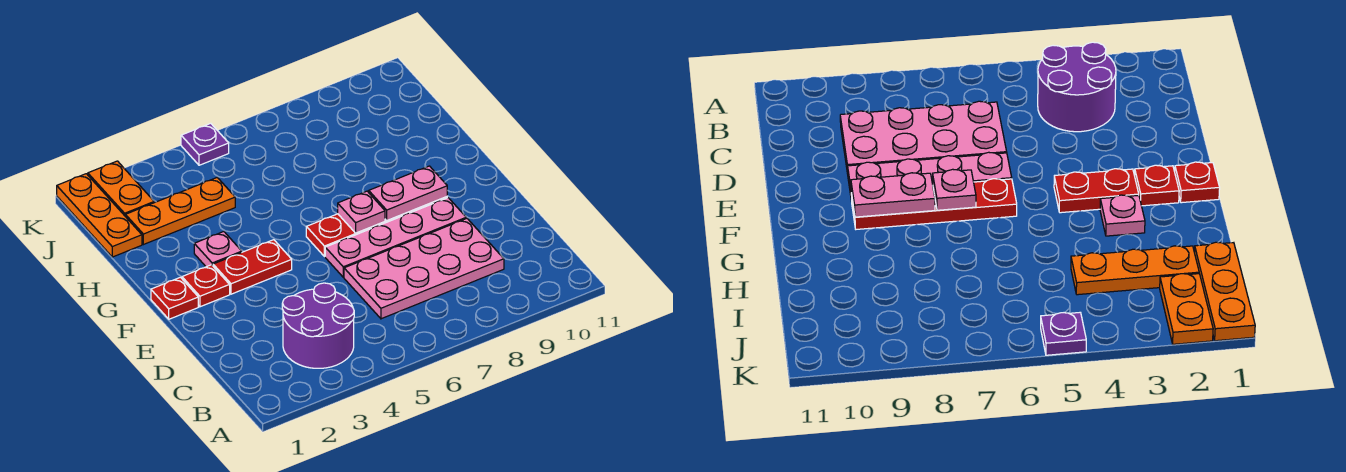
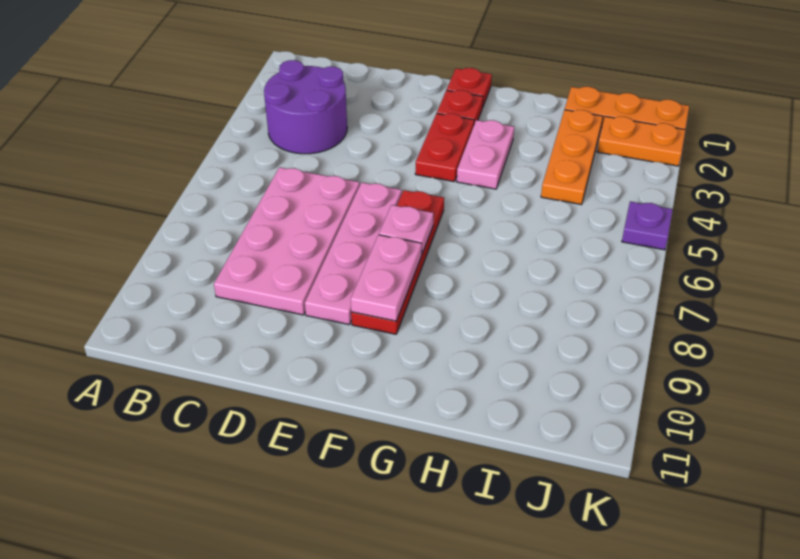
pink plate G3 level 1 -> pink plate G3:G4 level 1

